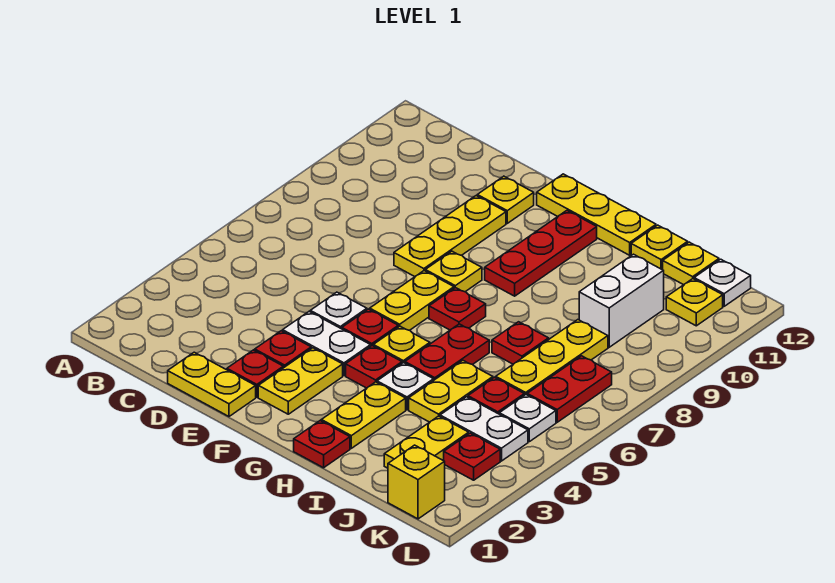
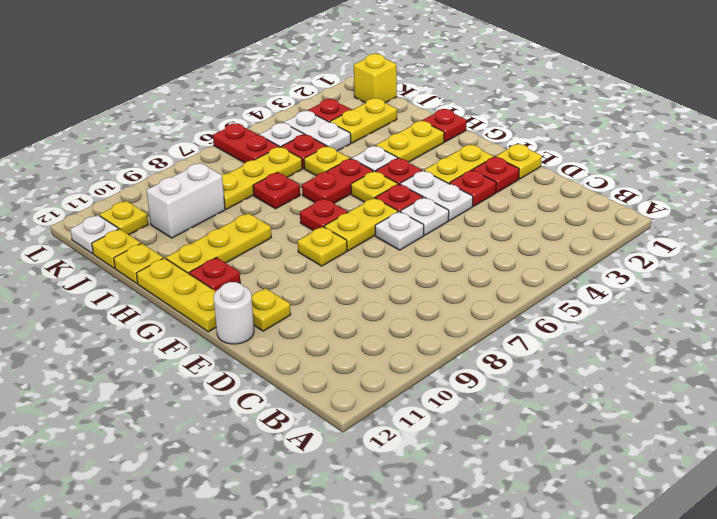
yellow plate D1:E1 level 1 -> yellow plate E1 level 1
none -> white plate E6 level 1
yellow plate E8:E10 level 1 -> yellow plate H9:H11 level 1
none -> white round brick E12 level 1
red plate G9:G11 level 1 -> red plate G11 level 1
yellow plate I4:I5 level 1 -> yellow plate I5 level 1
red plate K6:K7 level 1 -> red plate K6:L6 level 1

